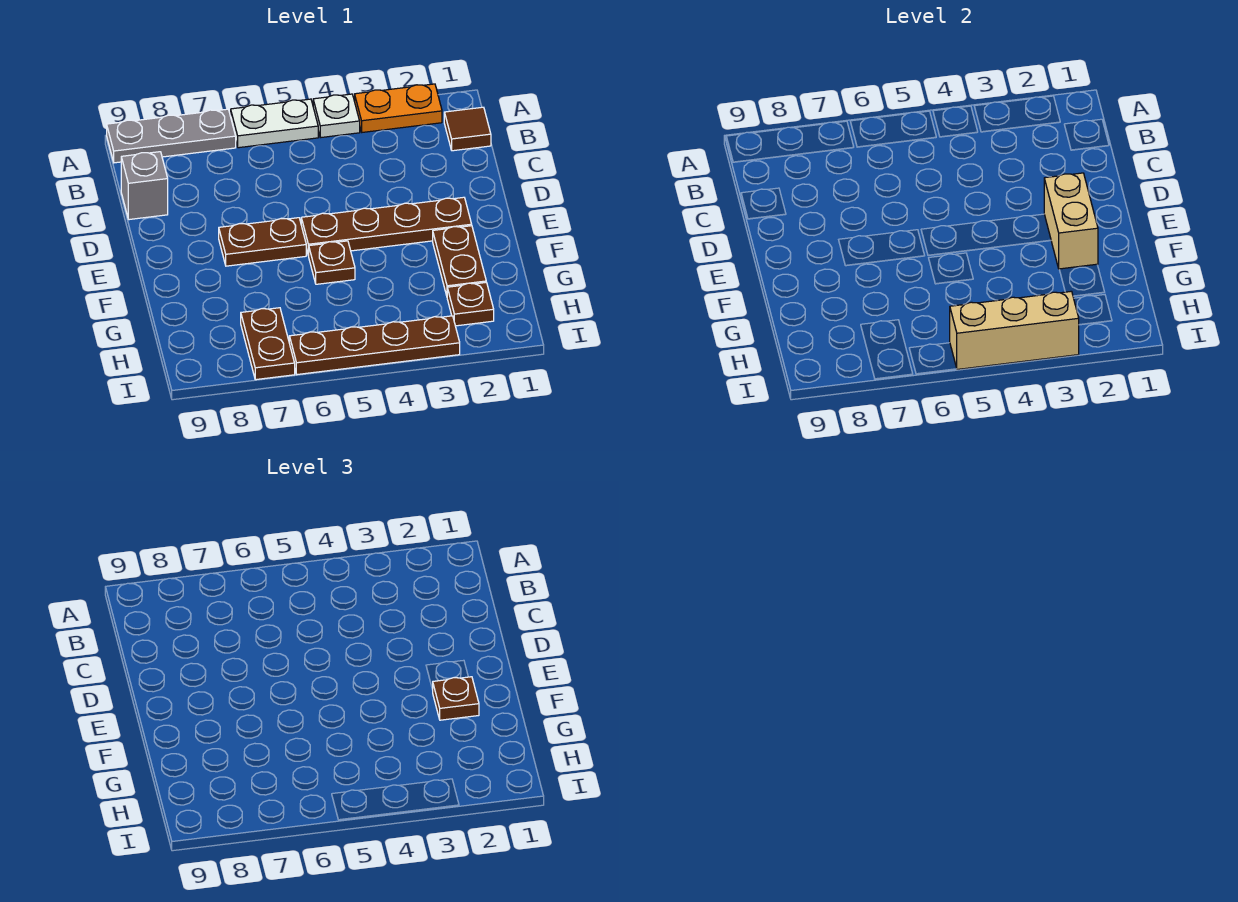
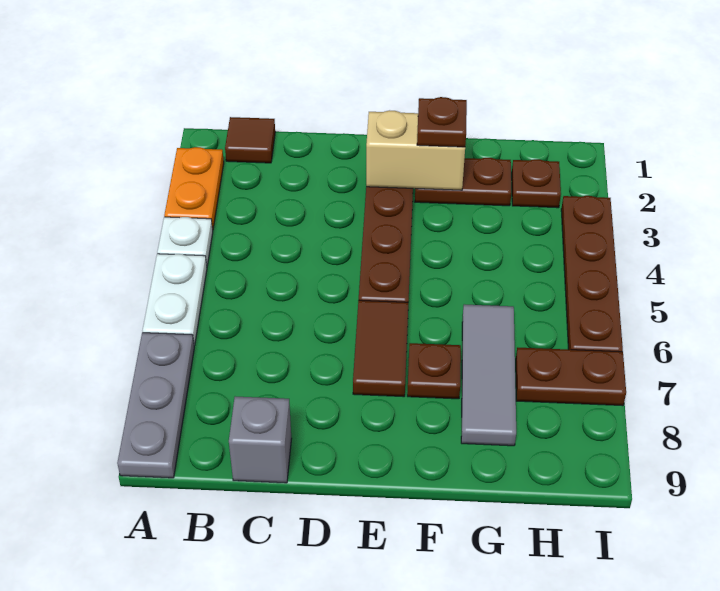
brown plate E6:E7 level 1 -> brown tile E6:E7 level 1
brown plate F5 level 1 -> brown plate F7 level 1
none -> grey tile G6:G8 level 1
tan brick I3:I5 level 2 -> none

